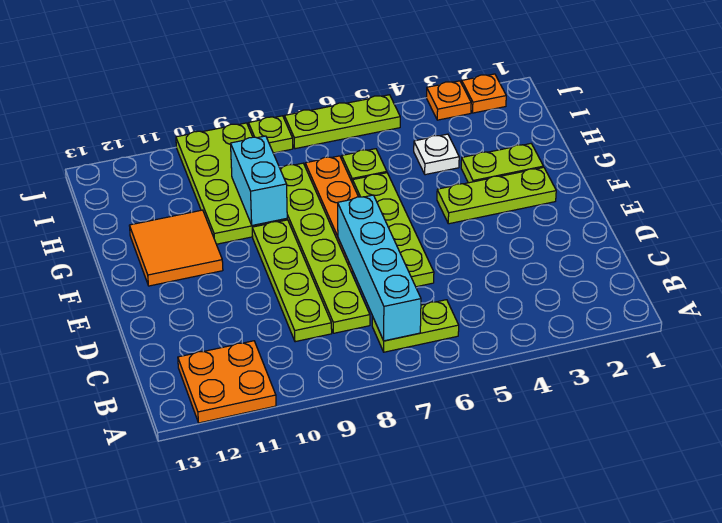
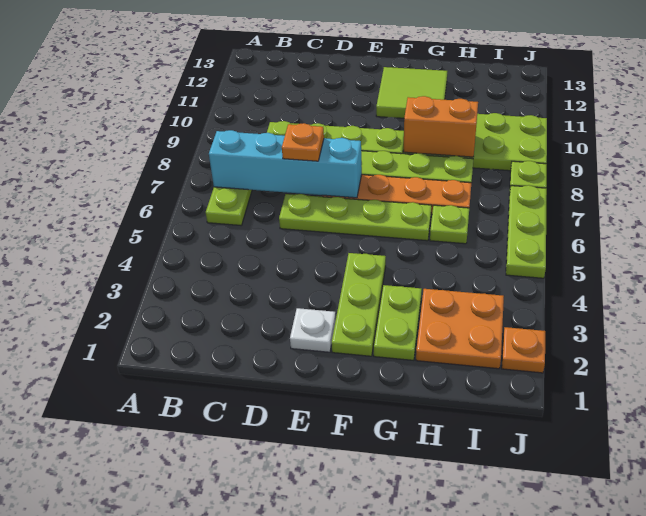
orange plate A11:B12 level 1 -> orange plate H2:I3 level 1
orange tile F11:G12 level 1 -> lime tile F11:G12 level 1
cyan brick G9:H9 level 2 -> orange brick G9:H9 level 2
white plate H4 level 1 -> white plate E2 level 1
orange plate J3 level 1 -> orange plate D7 level 3

